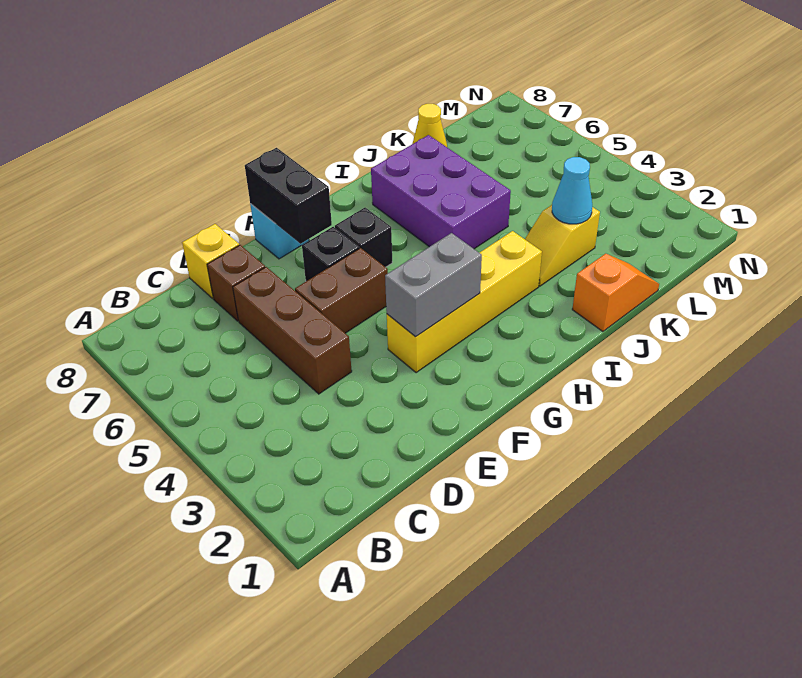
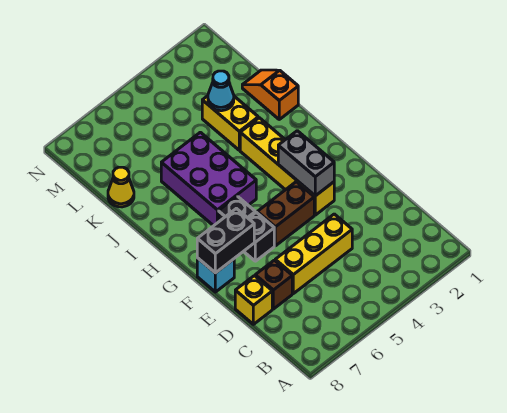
brown brick D4:D6 level 1 -> yellow brick D4:D6 level 1
brown brick E5:F5 level 1 -> brown brick F4:F5 level 1
purple brick I5:J7 level 1 -> purple brick H5:J6 level 1
yellow slope J3:K3 level 1 top K -> yellow brick J3:K3 level 1

